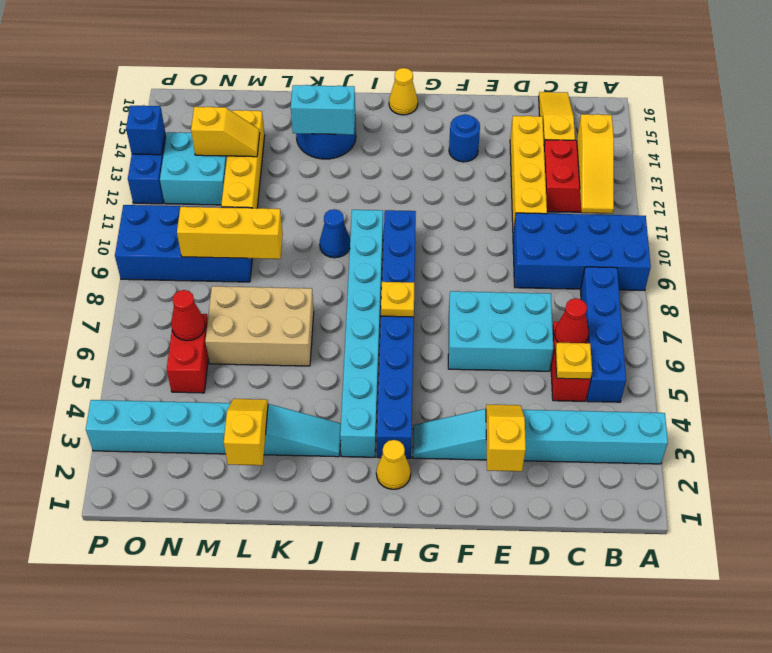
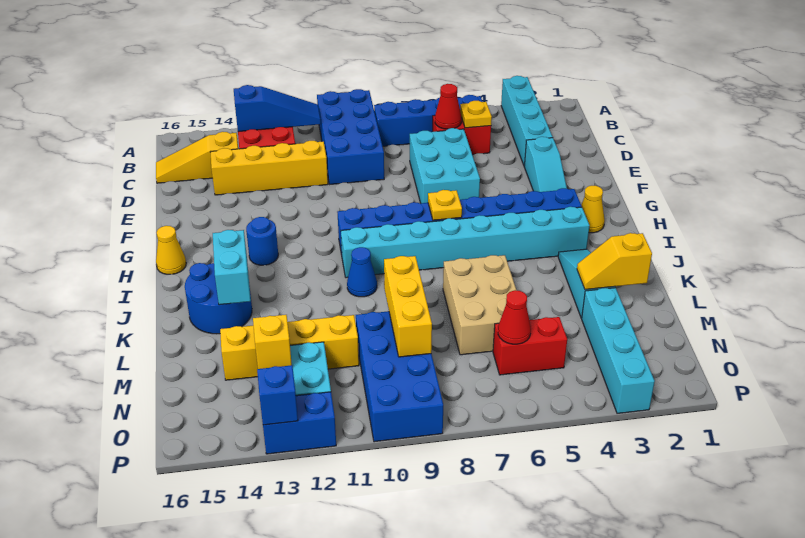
yellow slope B11:B13 level 2 top 13 -> blue slope B11:B13 level 2 top 13
yellow slope E2:E3 level 2 top 2 -> none
blue round brick F14 level 1 -> blue round brick H13 level 1

